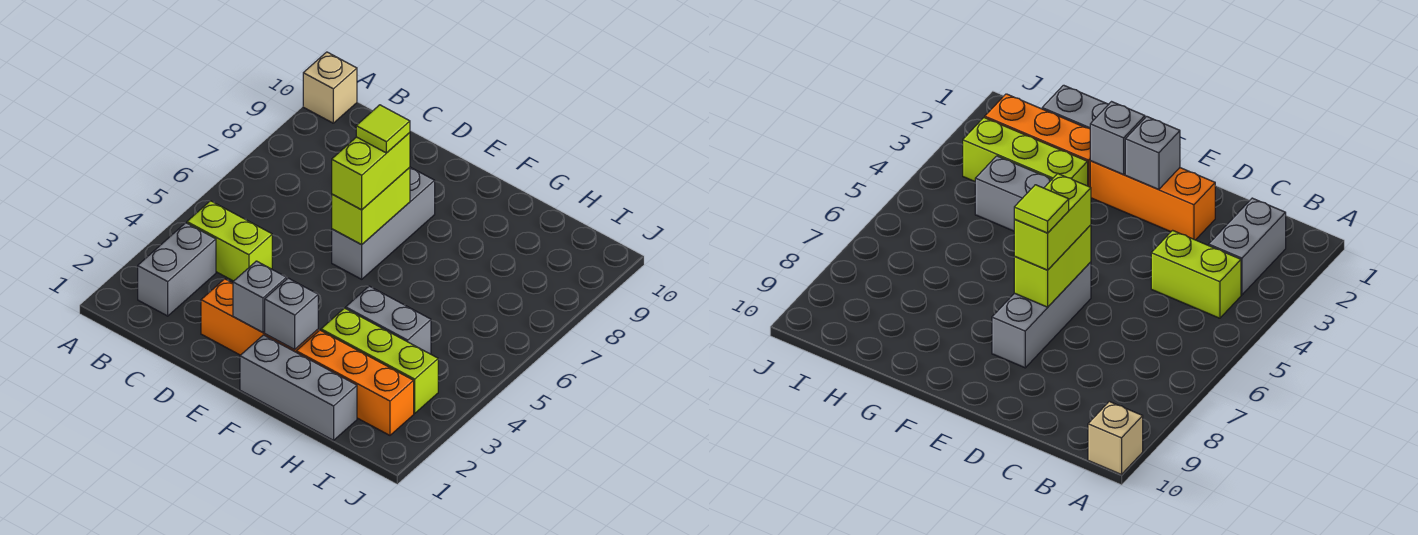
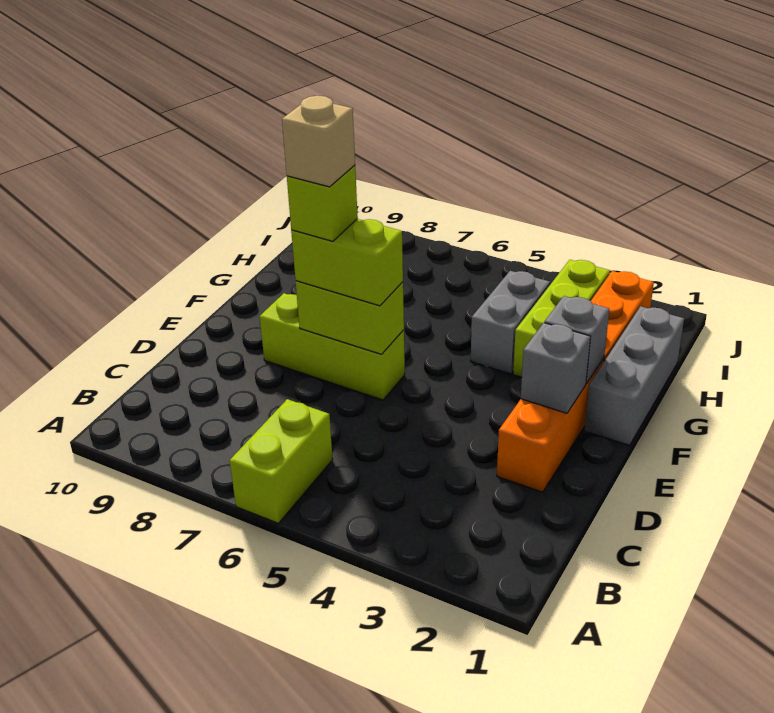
tan brick A10 level 1 -> tan brick E7 level 5
grey brick B2:B3 level 1 -> none
lime brick B4:C4 level 1 -> lime brick A6:B6 level 1
grey brick E6:E8 level 1 -> lime brick E6:E8 level 1
lime tile E7 level 4 -> lime brick E7 level 4

